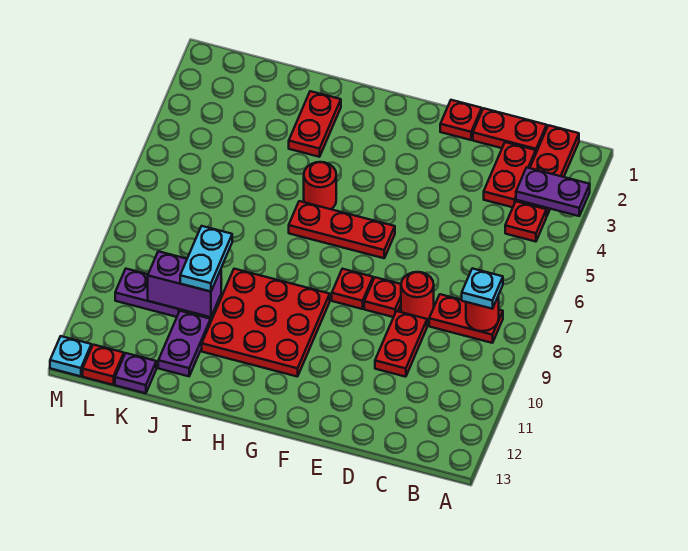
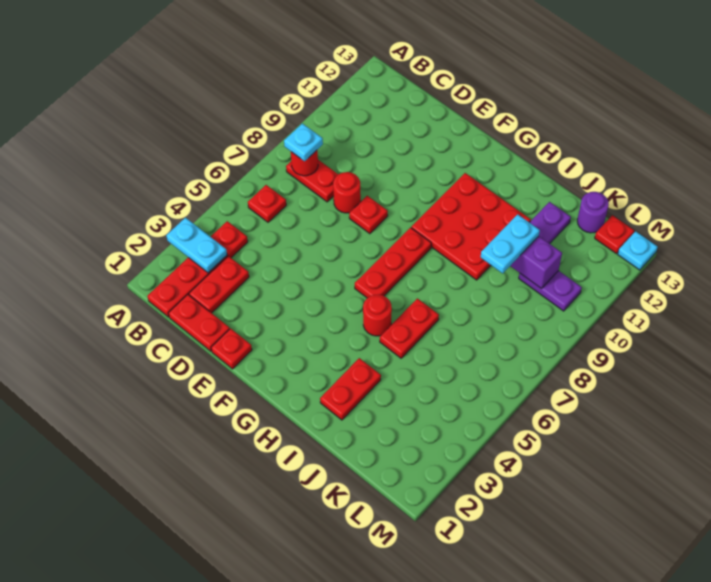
purple plate A3:B3 level 2 -> cyan plate A3:B3 level 2
red plate D9:D10 level 1 -> red plate I5:I6 level 1
red plate F6:H6 level 1 -> red plate G6:G8 level 1
red plate F8 level 1 -> red plate B6 level 1
purple plate K13 level 1 -> purple round brick K13 level 1

